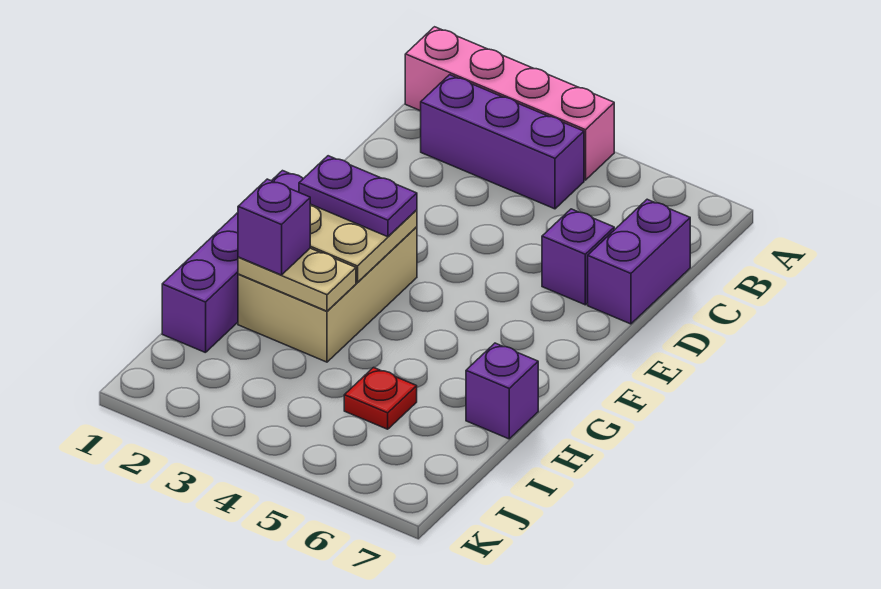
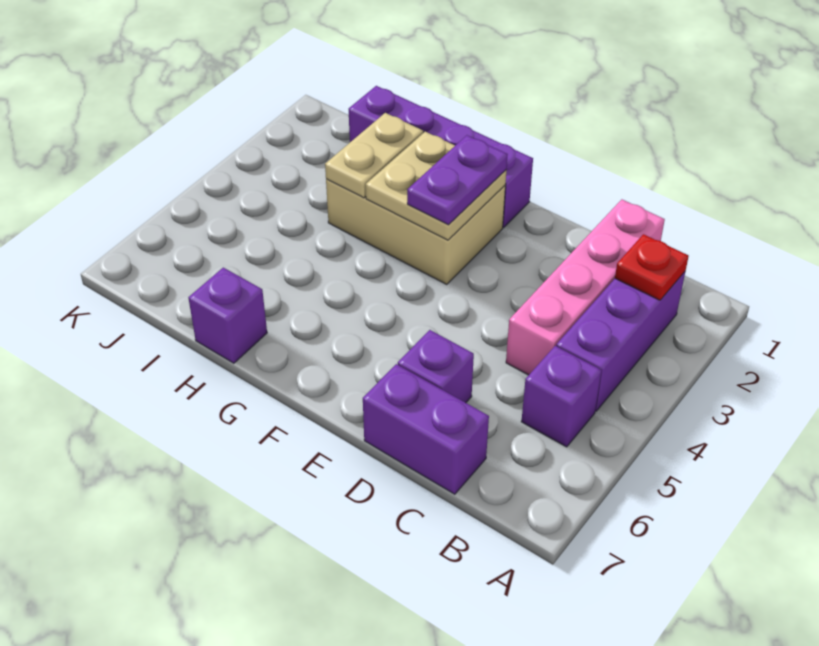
pink brick A1:A4 level 1 -> pink brick C1:C4 level 1
purple brick H2 level 3 -> purple brick B5 level 1
red plate I5 level 1 -> red plate B2 level 2

